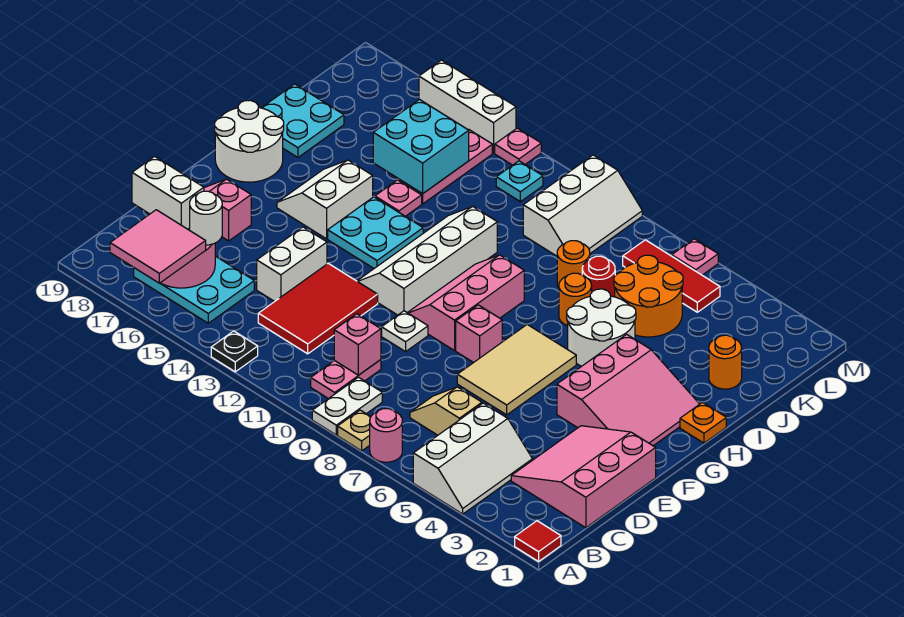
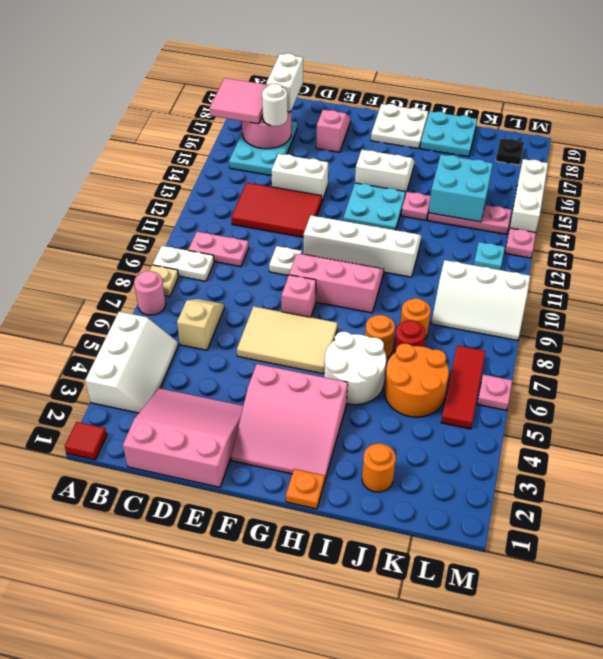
white slope A4:C5 level 1 top 5 -> white slope A3:B5 level 1 top A
black plate A13 level 1 -> black plate L18 level 1
pink brick C10 level 2 -> none
white round brick G18:H19 level 1 -> white plate G18:H19 level 1

